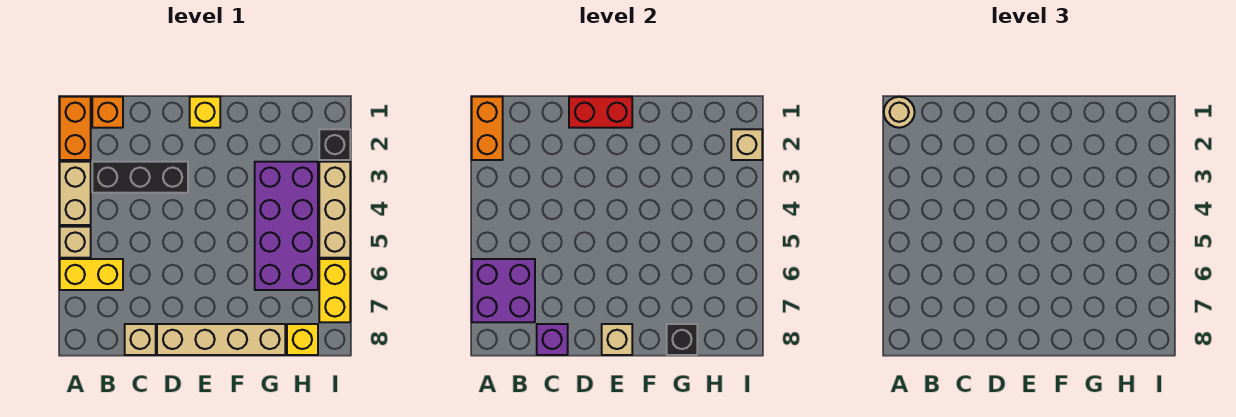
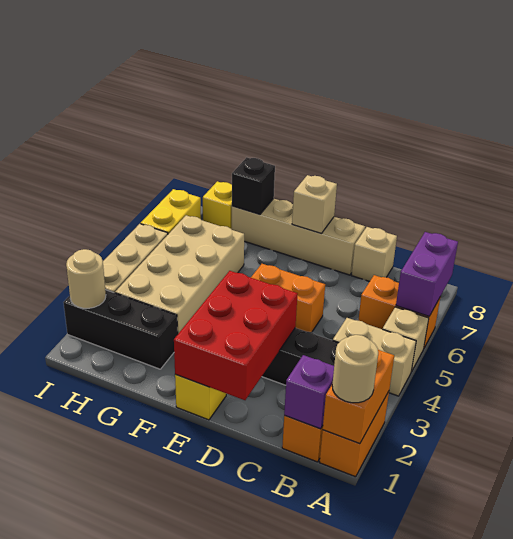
tan brick A3:A4 level 1 -> tan brick A4:B4 level 1
yellow brick A6:B6 level 1 -> orange brick A6:B6 level 1
purple brick A6:B7 level 2 -> purple brick A6:A7 level 2
purple brick C8 level 2 -> purple brick B1 level 2
red brick D1:E1 level 2 -> red brick D1:E3 level 2
none -> orange brick D5:E5 level 1
purple brick G3:H6 level 1 -> tan brick G3:H6 level 1
black brick I2 level 1 -> black brick G2:I2 level 1
tan brick I2 level 2 -> tan round brick I2 level 2

